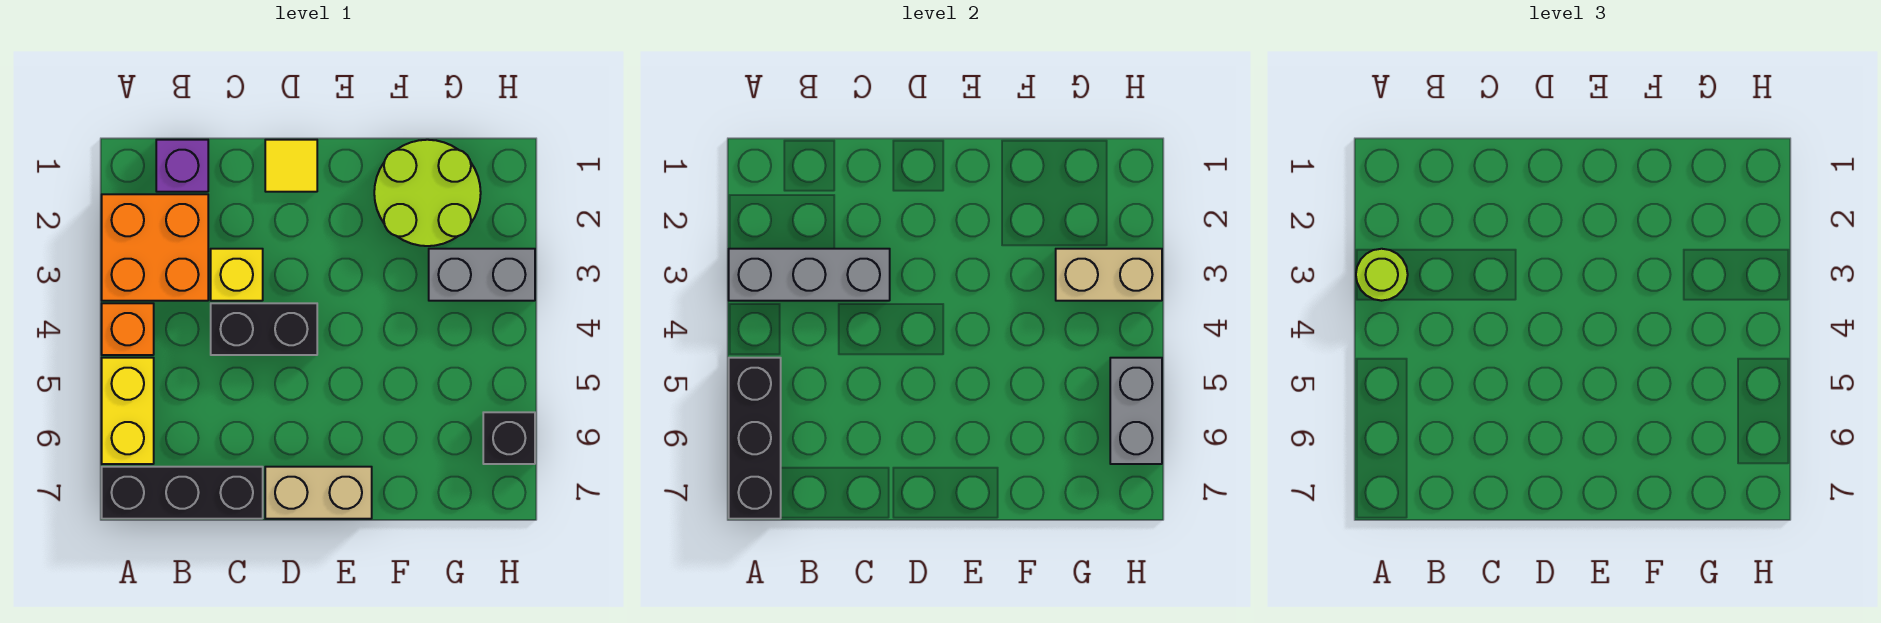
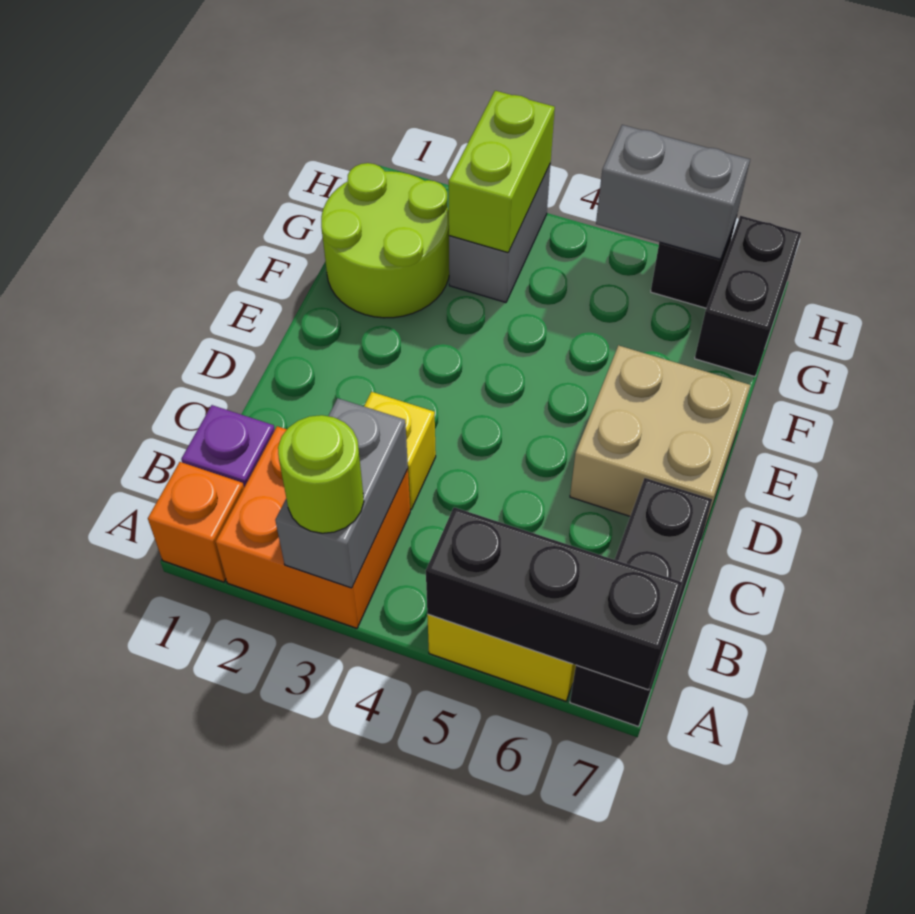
grey brick A3:C3 level 2 -> grey brick A3:B3 level 2
orange brick A4 level 1 -> orange brick A1 level 1
black brick C4:D4 level 1 -> black brick G7:H7 level 1
yellow tile D1 level 1 -> none
tan brick D7:E7 level 1 -> tan brick D6:E7 level 1
tan brick G3:H3 level 2 -> lime brick G3:H3 level 2

